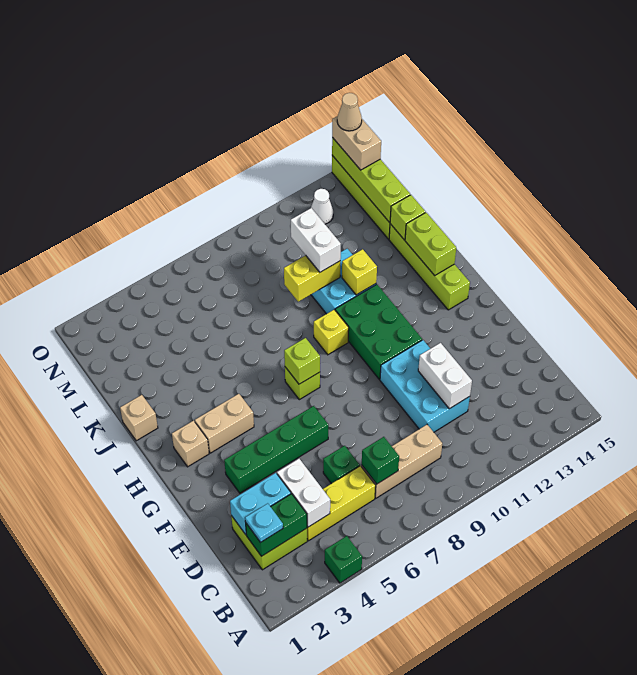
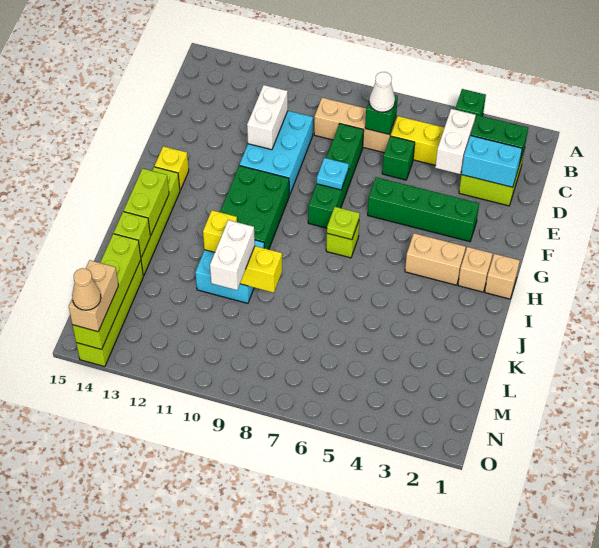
cyan plate C2 level 3 -> cyan plate F8 level 2
none -> green brick D8:G8 level 1
lime brick H7 level 2 -> lime plate H7 level 2
yellow brick I9 level 1 -> yellow brick G14 level 1
tan brick J1 level 1 -> tan brick H1 level 1
white cone N12 level 1 -> white cone C7 level 3

